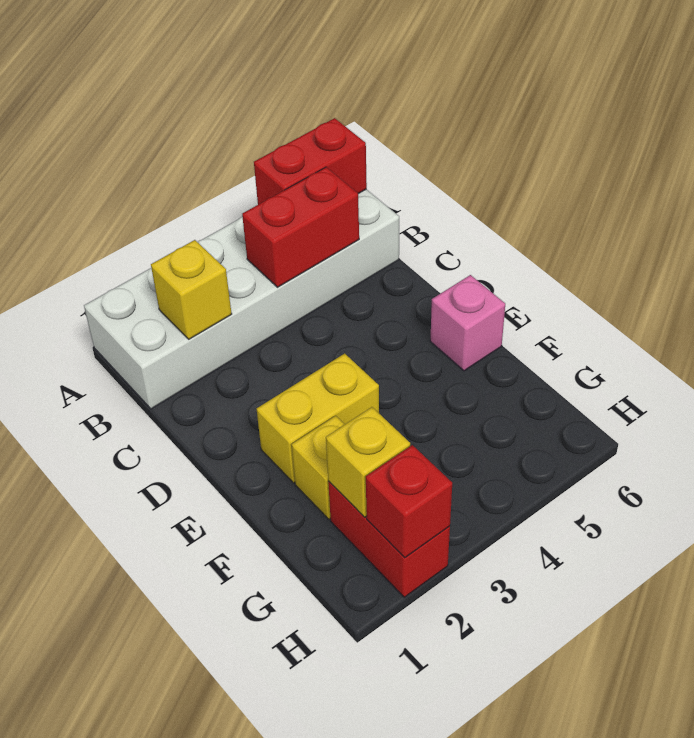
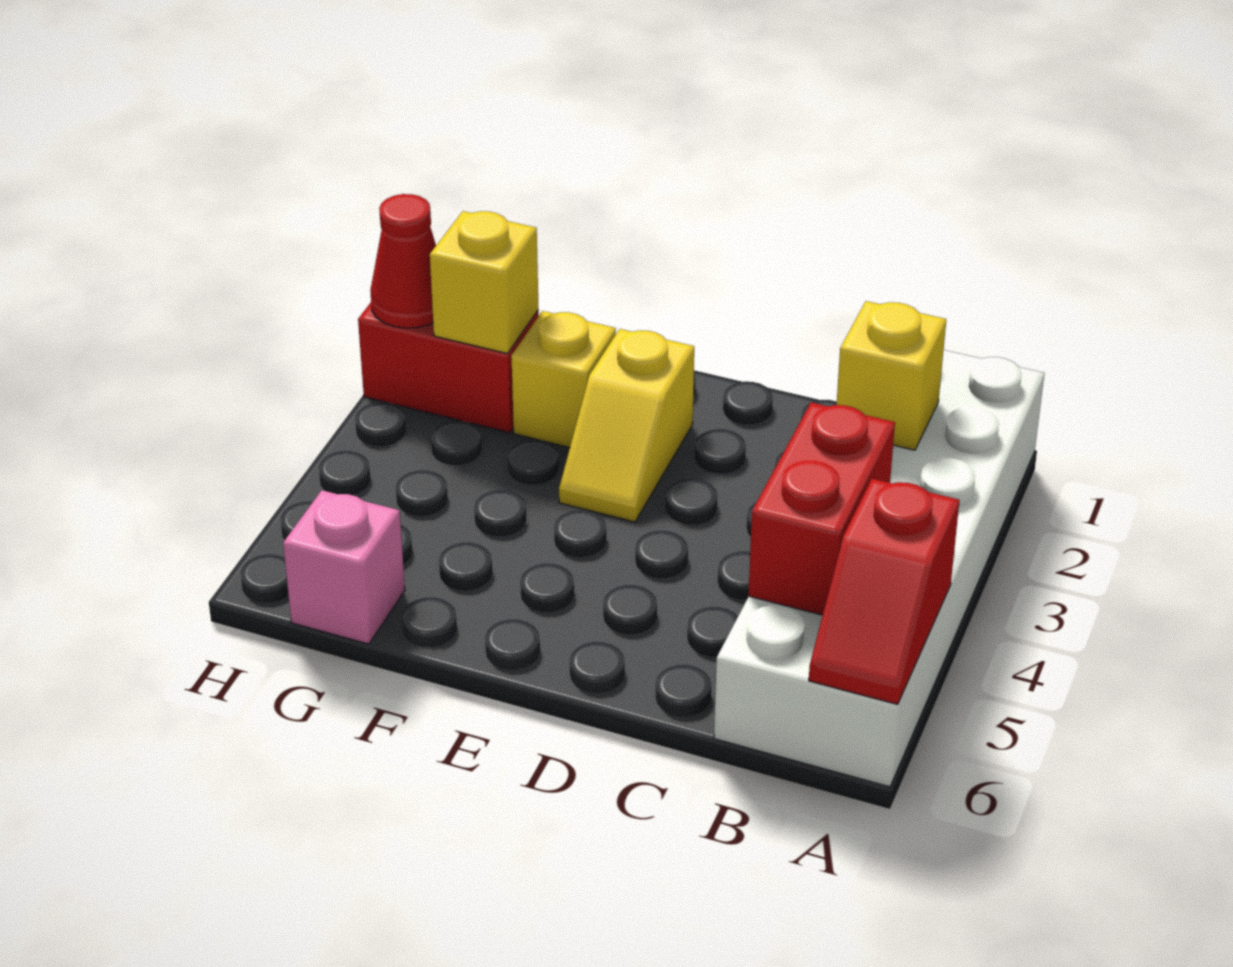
red brick A5:A6 level 2 -> red slope A5:A6 level 2 top 5
yellow brick E2:E3 level 1 -> yellow slope E2:E3 level 1 top 2
pink brick E6 level 1 -> pink brick G6 level 1
red brick H2 level 2 -> red cone H2 level 2

